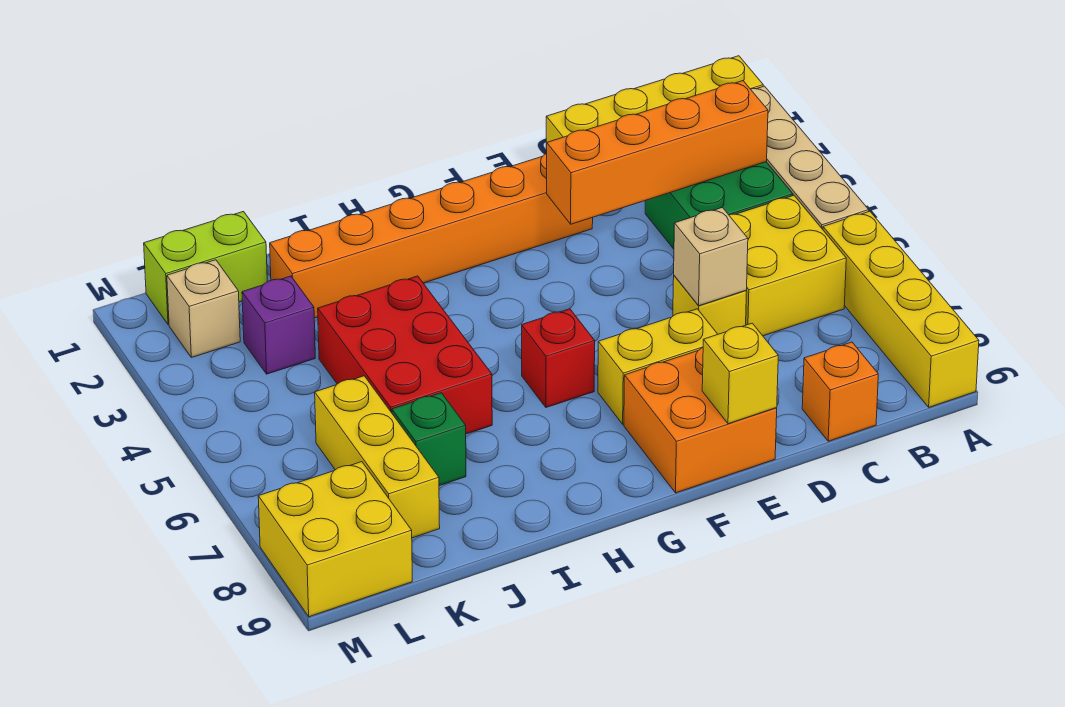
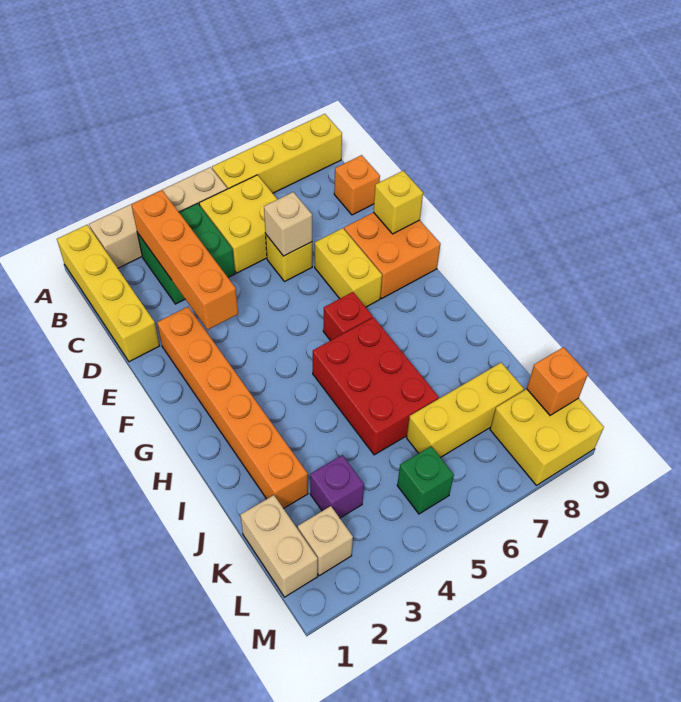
red brick I4:J6 level 1 -> red brick H5:J6 level 1
green brick J7 level 1 -> green brick L5 level 1
lime brick K1:L1 level 1 -> tan brick K1:L1 level 1
none -> orange brick L9 level 2

